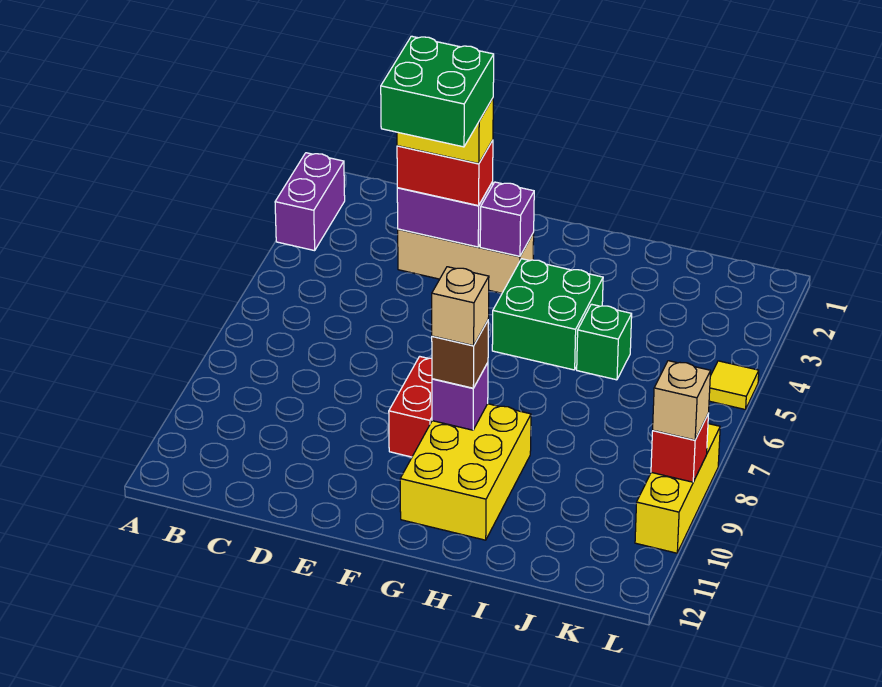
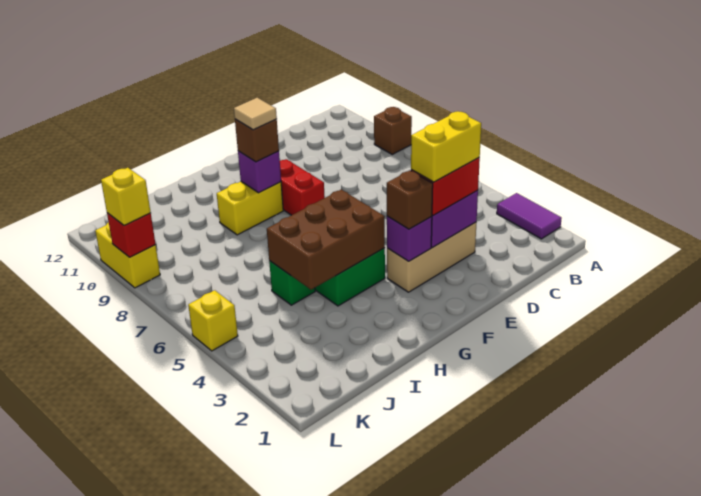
purple brick A2:A3 level 1 -> purple tile A2:A3 level 1
none -> brown brick A9 level 1
green brick D3:E4 level 5 -> none
none -> brown brick F3 level 3
none -> brown brick G4:I5 level 2
yellow brick G9:H11 level 1 -> yellow brick G9:H9 level 1
tan brick G9 level 4 -> tan tile G9 level 4
yellow tile L5 level 1 -> yellow brick L5 level 1
yellow brick L8:L10 level 1 -> yellow brick L9:L10 level 1
tan brick L9 level 3 -> yellow brick L9 level 3

